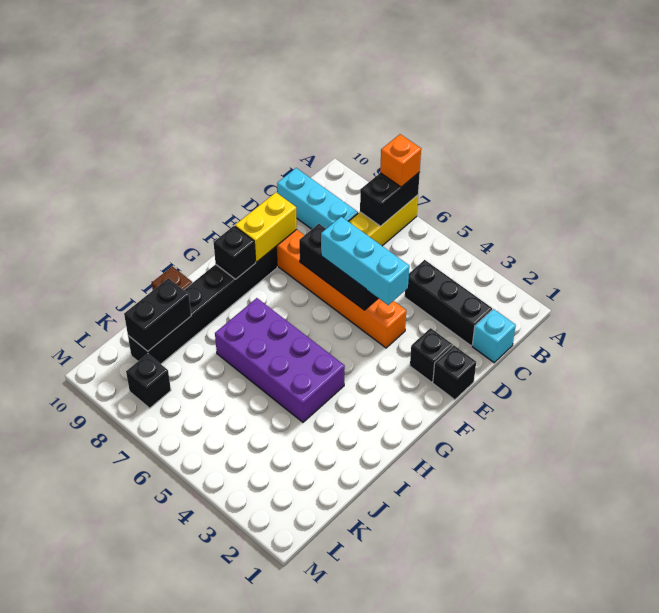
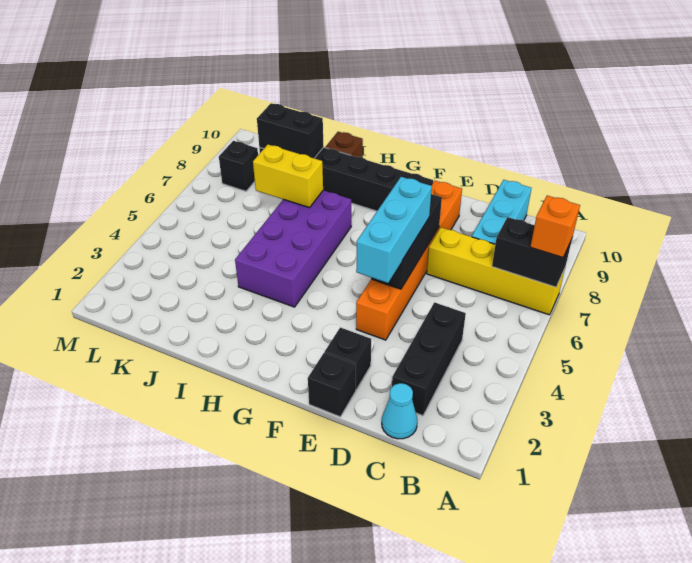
cyan brick C1 level 1 -> cyan cone C1 level 1
yellow brick E9:F9 level 2 -> yellow brick I7:J7 level 2
black brick G9 level 2 -> none

